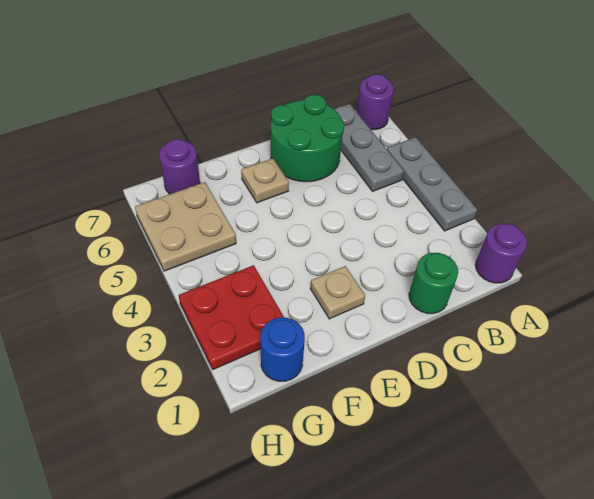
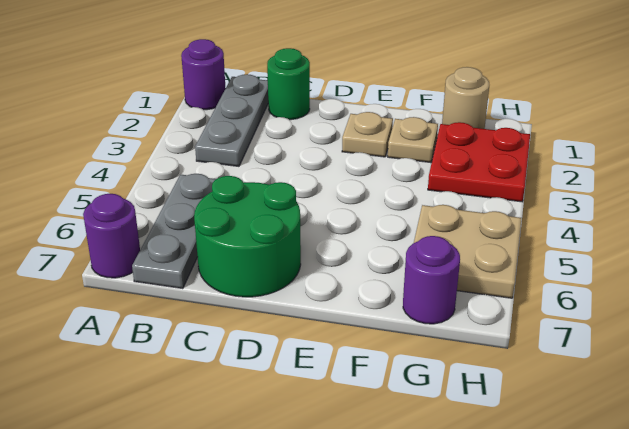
grey plate A3:A5 level 1 -> grey plate B1:B3 level 1
tan plate E6 level 1 -> tan plate F2 level 1
blue round brick G1 level 1 -> tan round brick G1 level 1

